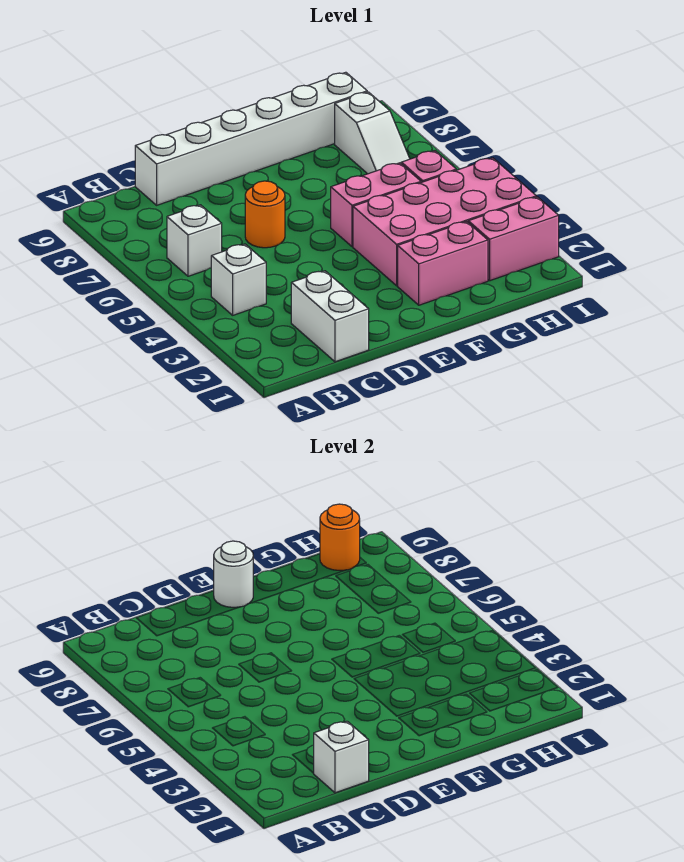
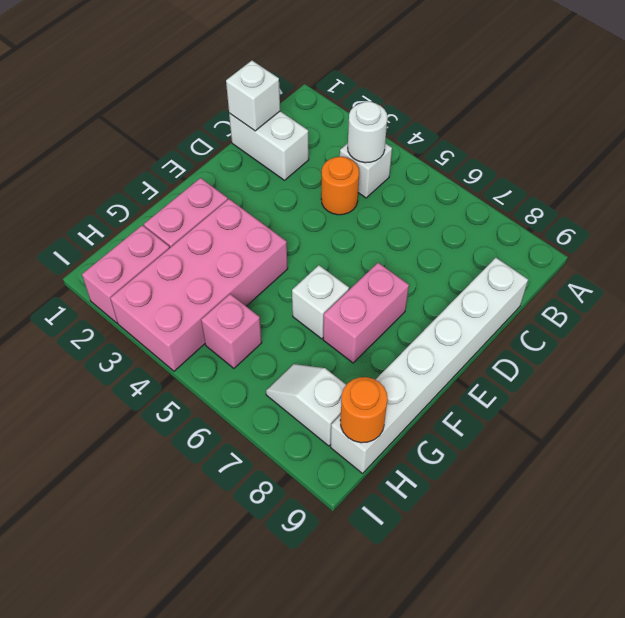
white brick B6 level 1 -> white brick F6 level 1
orange round brick D6 level 1 -> orange round brick C4 level 1
white round brick E9 level 2 -> white round brick B4 level 2
pink brick F5:G5 level 1 -> pink brick E7:F7 level 1

